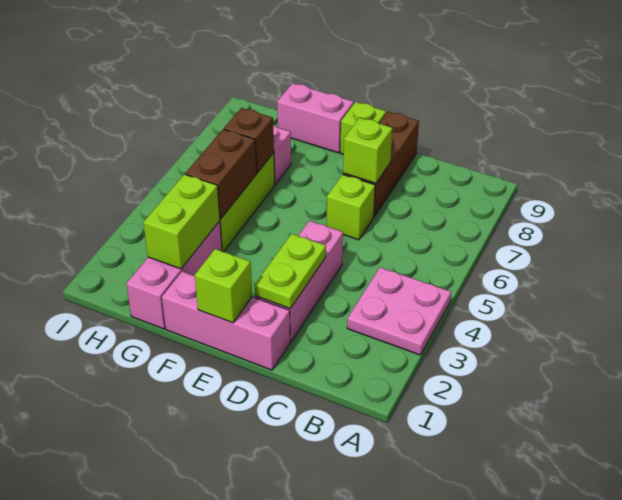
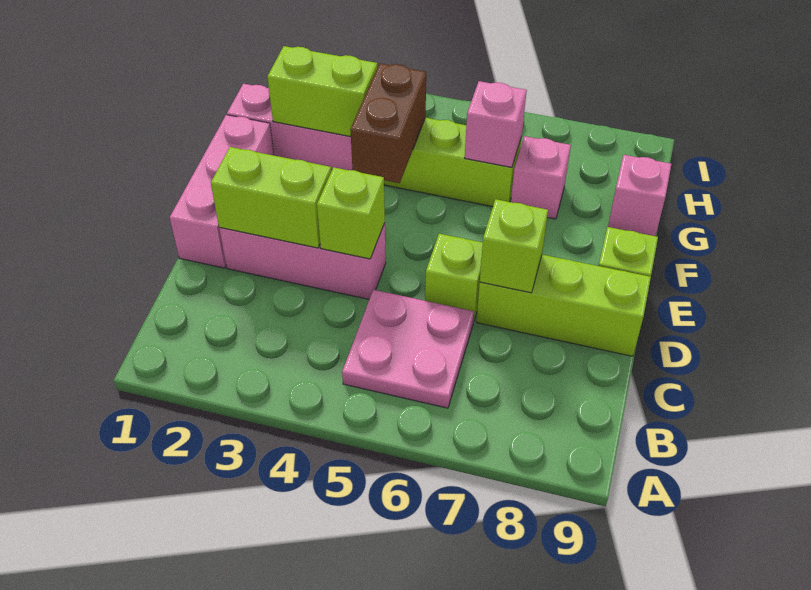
pink plate A3:B4 level 1 -> pink plate B5:C6 level 1
lime plate D2:D3 level 2 -> lime brick D2:D3 level 2
brown brick D7:D9 level 1 -> lime brick D7:D9 level 1
lime brick E1 level 2 -> lime brick D4 level 2
pink brick F9:G9 level 1 -> pink brick G9 level 1
brown brick G4:G5 level 2 -> brown brick F4:G4 level 2
brown brick G6 level 2 -> pink brick G6 level 2

